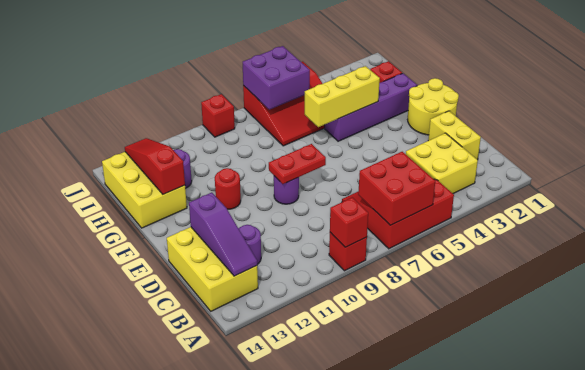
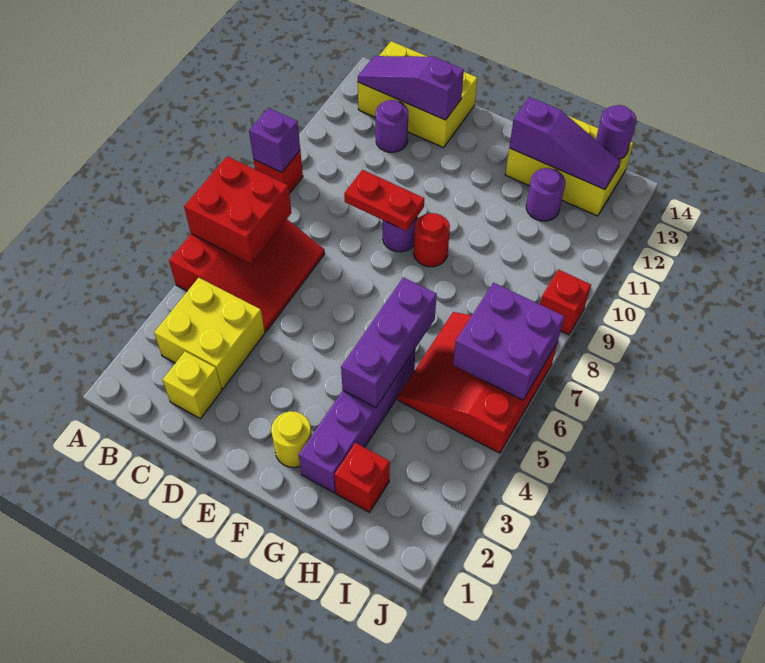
red brick A9 level 2 -> purple brick A9 level 2
yellow brick C2:D2 level 1 -> yellow brick C2 level 1
yellow round brick E1:F2 level 1 -> yellow round brick F2 level 1
red plate E8:E9 level 2 -> red plate D9:E9 level 2
red round brick F11 level 1 -> red round brick F9 level 1
yellow brick G4:G6 level 2 -> purple brick G4:G6 level 2
red slope G13:I13 level 2 top G -> purple slope G13:I13 level 2 top G
none -> purple round brick I14 level 2

